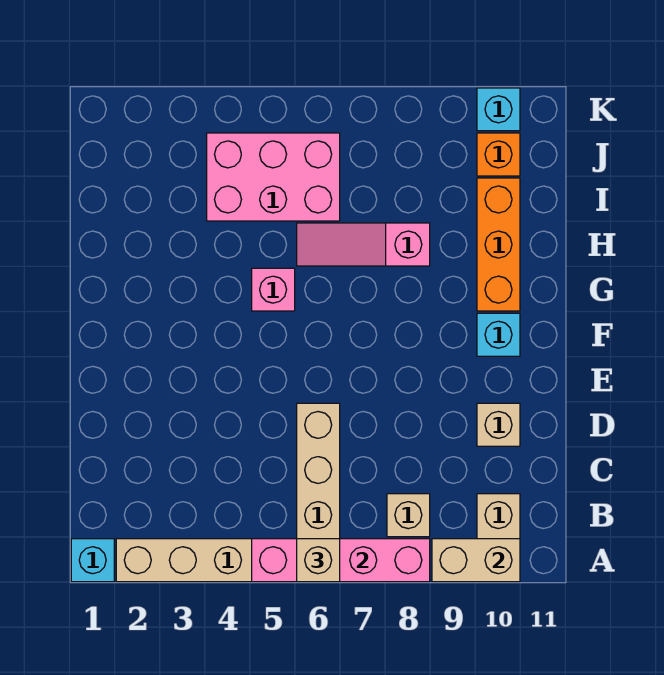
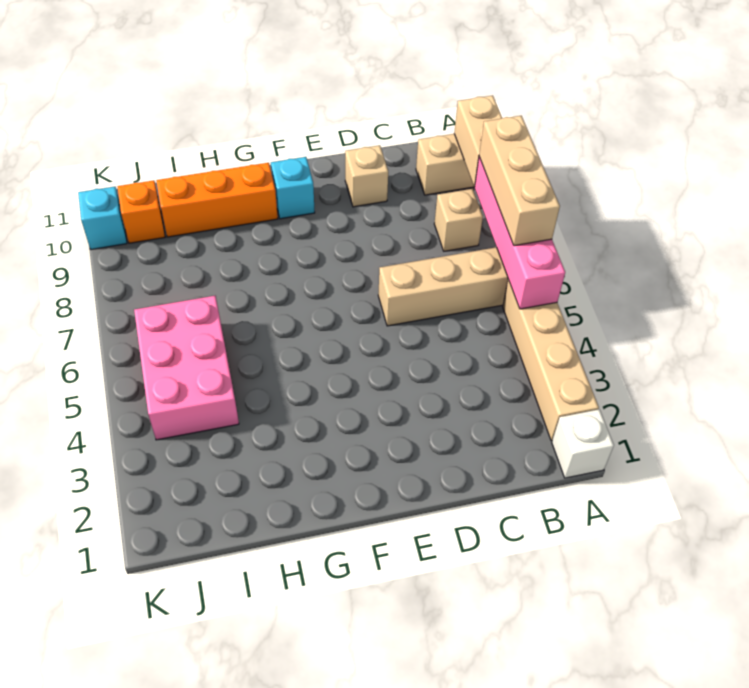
cyan brick A1 level 1 -> white brick A1 level 1
tan brick A6 level 3 -> tan brick A6:A8 level 3
pink brick G5 level 1 -> none
pink slope H6:H8 level 1 top 8 -> none

